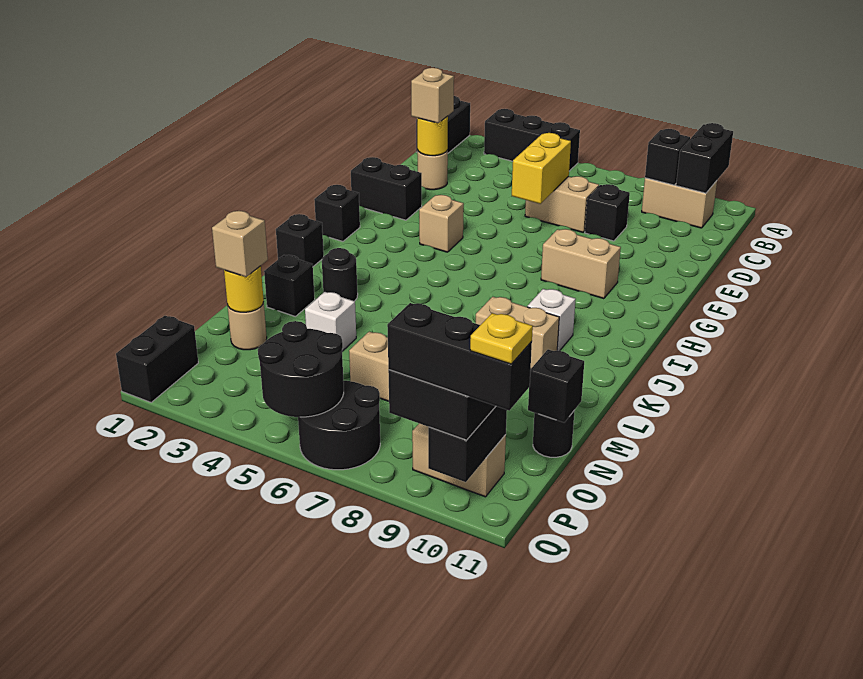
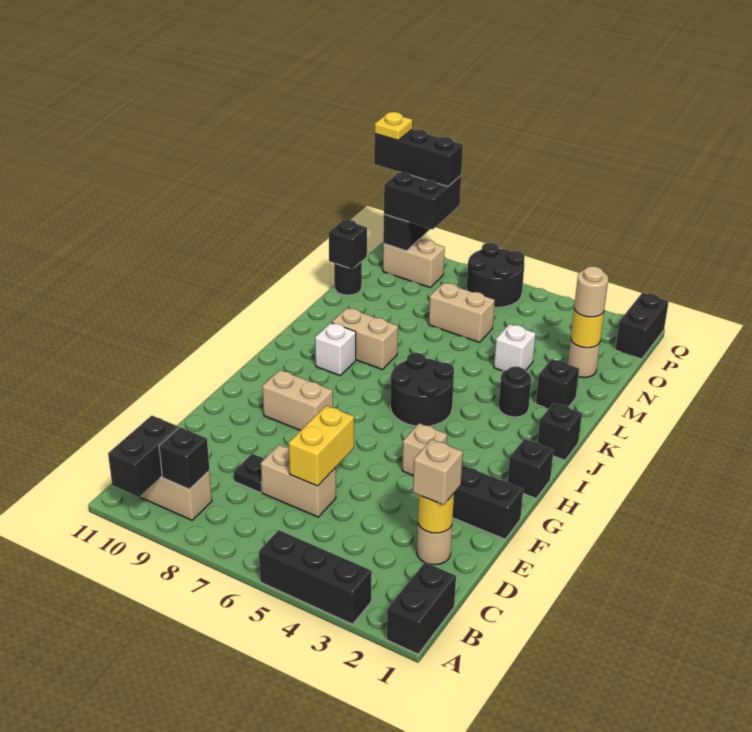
black brick D8 level 1 -> black plate D8 level 1
tan brick N2 level 3 -> tan round brick N2 level 3
black round brick P5:Q6 level 2 -> black round brick I5:J6 level 1

